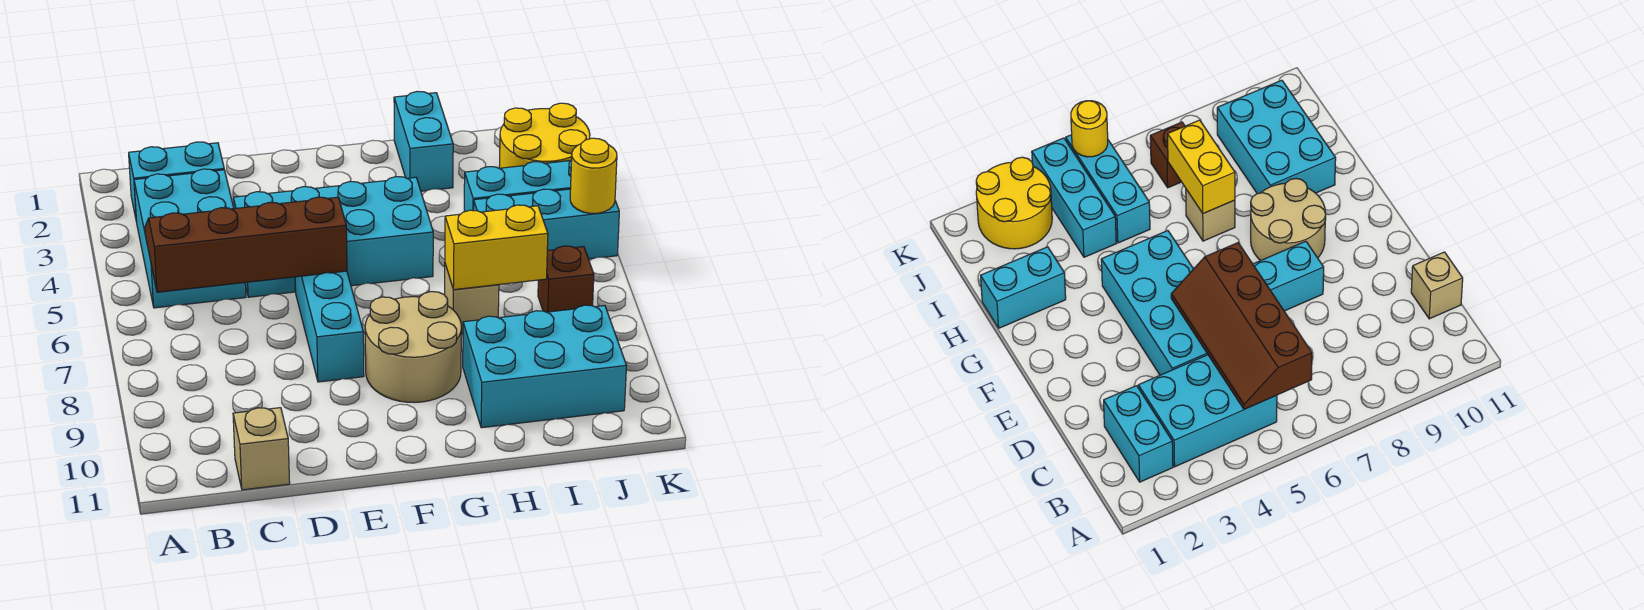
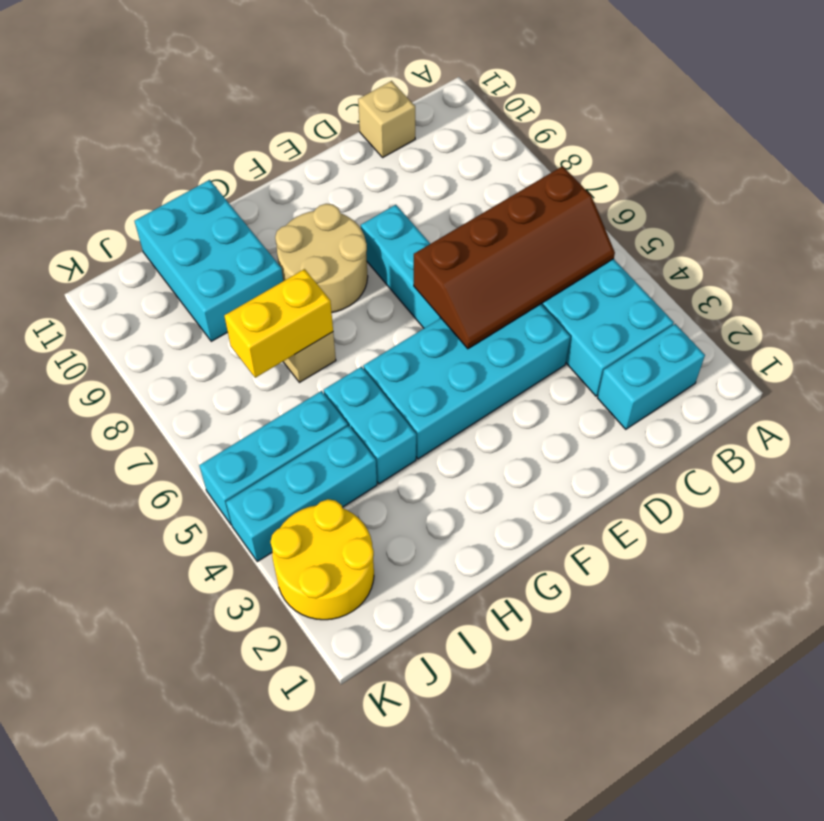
cyan brick H1:H2 level 1 -> cyan brick H4:H5 level 1
cyan brick H9:J10 level 1 -> cyan brick H9:I11 level 1
brown brick J7 level 1 -> none
yellow round brick K5 level 2 -> none

